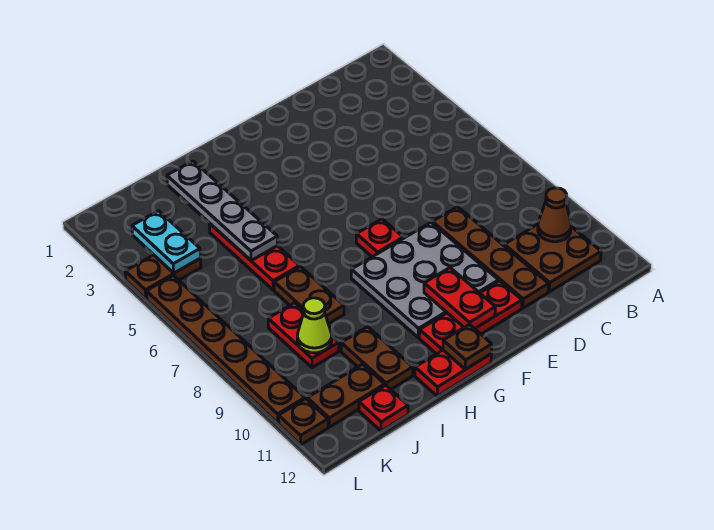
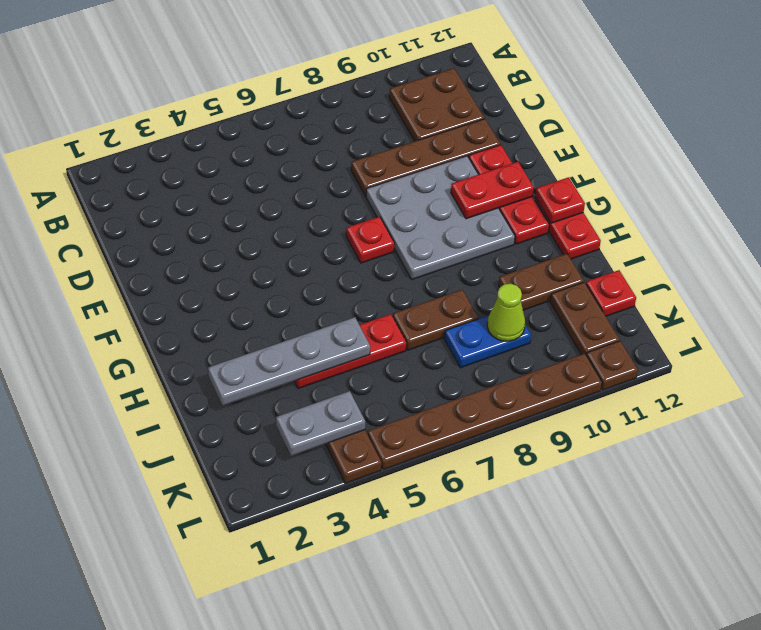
brown cone B10 level 2 -> none
brown plate G12 level 2 -> red plate G12 level 2
red plate J8:J9 level 1 -> blue plate J8:J9 level 1
cyan plate K3:K4 level 2 -> grey plate K3:K4 level 2

